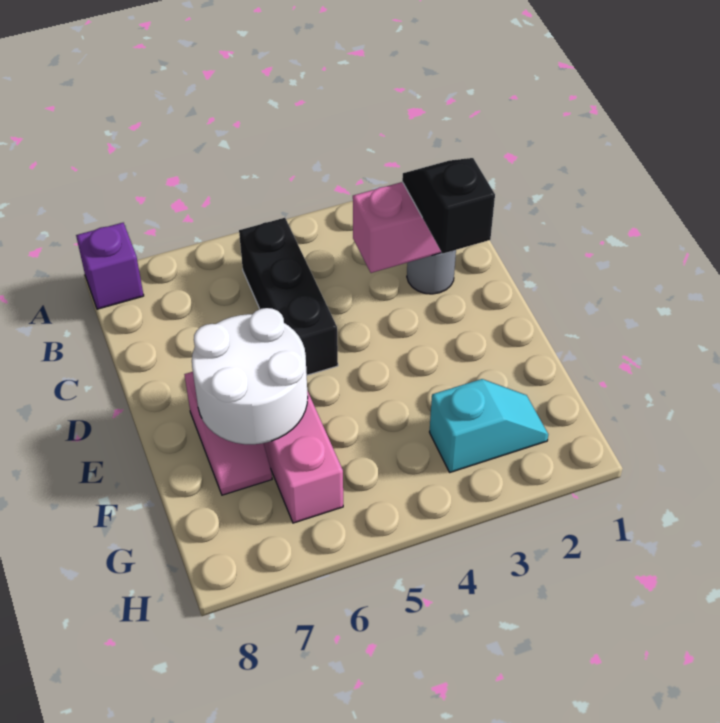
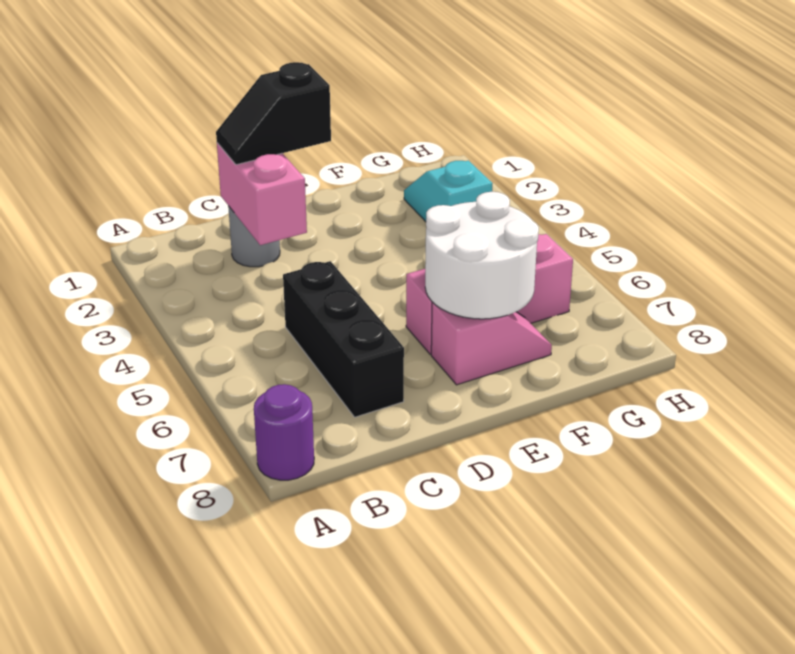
purple brick A8 level 1 -> purple round brick A8 level 1
black brick B5:D5 level 1 -> black brick C5:C7 level 1

